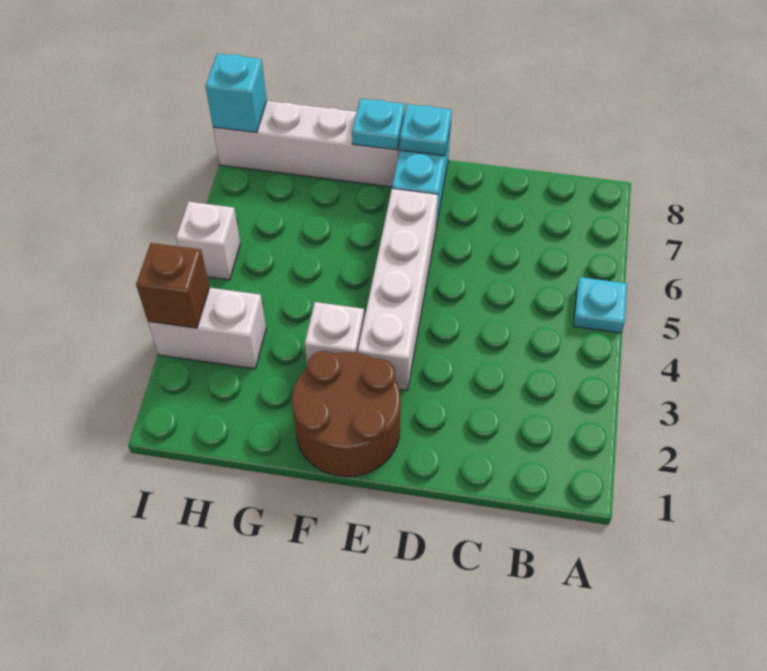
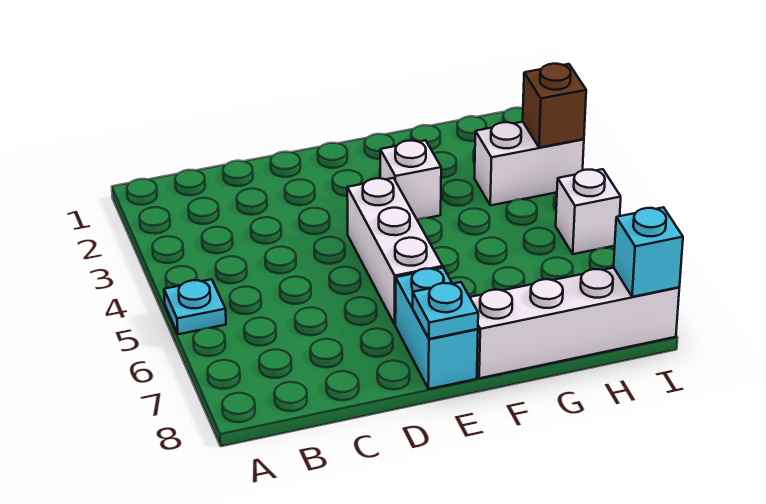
brown round brick E1:F2 level 1 -> none
white brick E3:E6 level 1 -> white brick E4:E6 level 1
cyan plate F8 level 2 -> none

